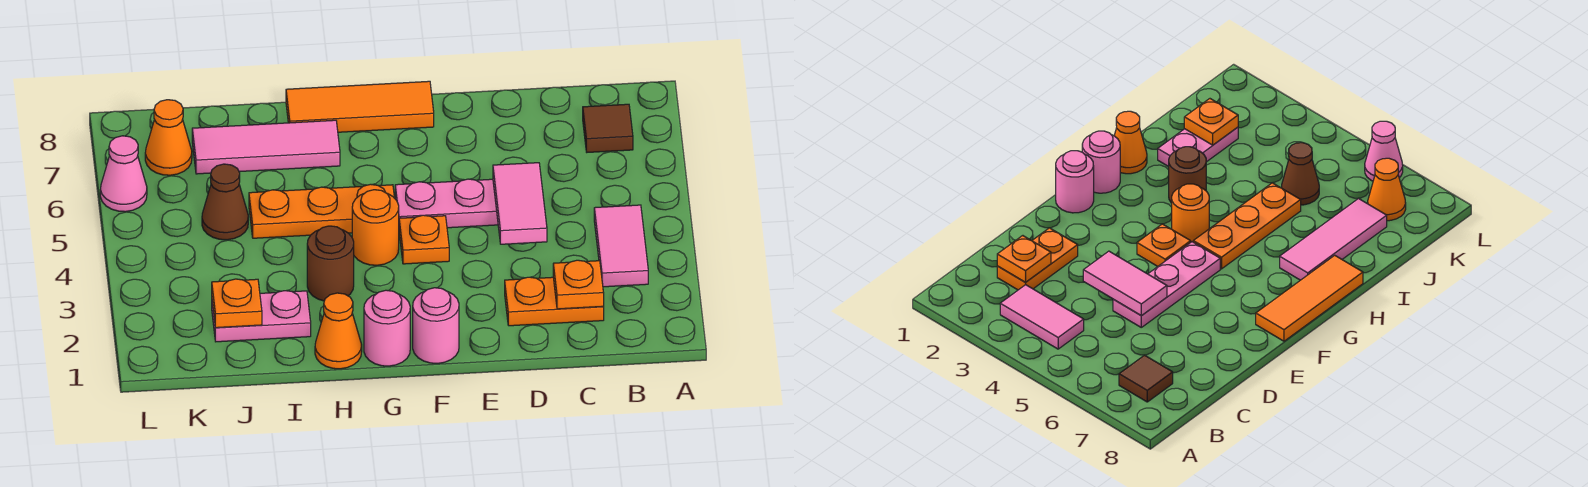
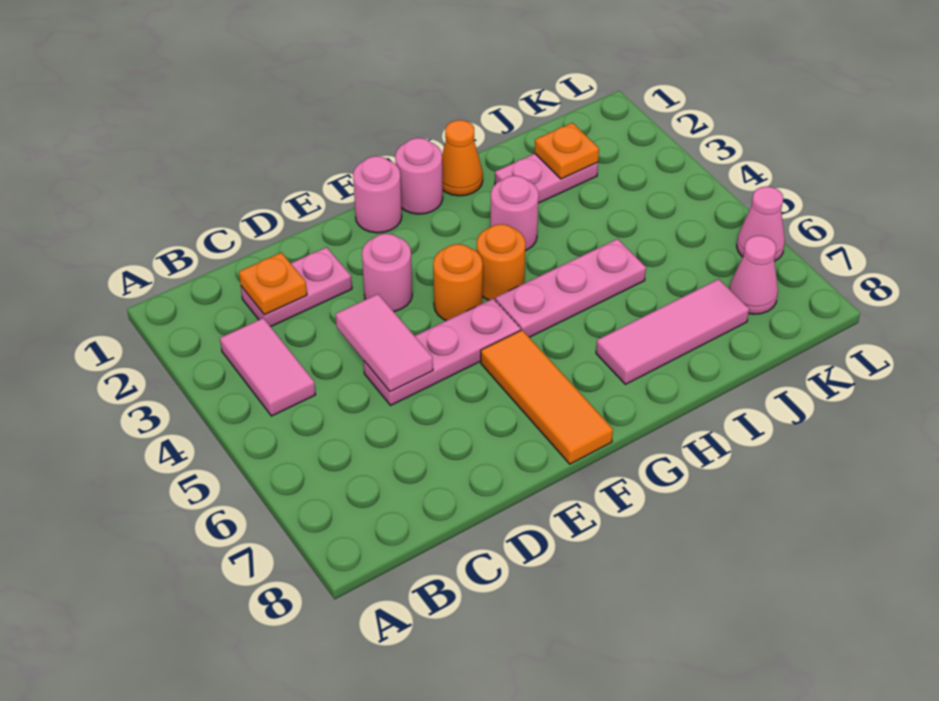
brown tile B7 level 1 -> none
orange plate C2:D2 level 1 -> pink plate C2:D2 level 1
none -> pink round brick E3 level 1
orange plate F4 level 1 -> orange round brick F4 level 1
orange tile F8:H8 level 1 -> orange tile F6:F8 level 1
orange plate G5:I5 level 1 -> pink plate G5:I5 level 1
brown round brick H3 level 1 -> pink round brick H3 level 1
brown cone J5 level 1 -> none
orange cone K7 level 1 -> pink cone K7 level 1

